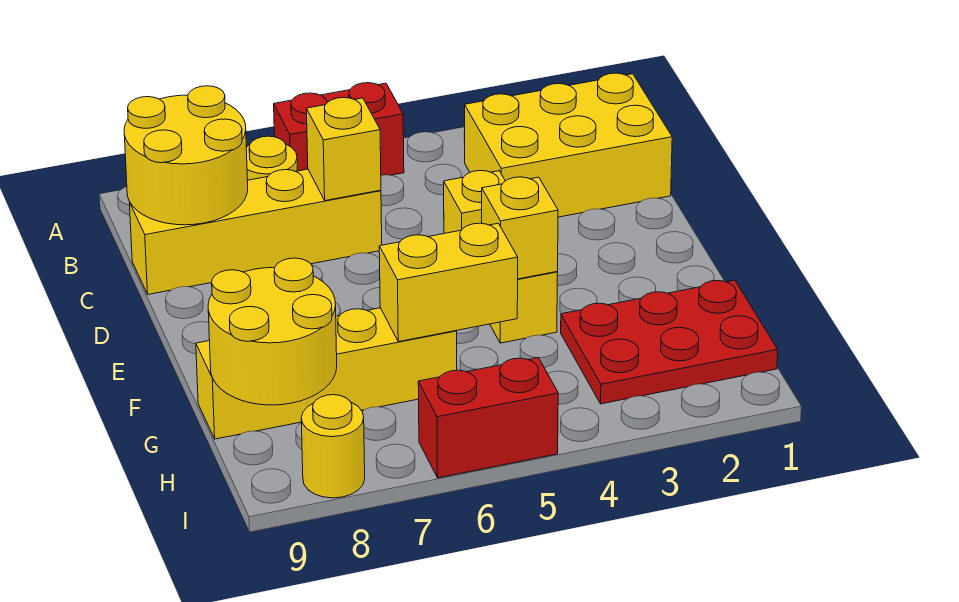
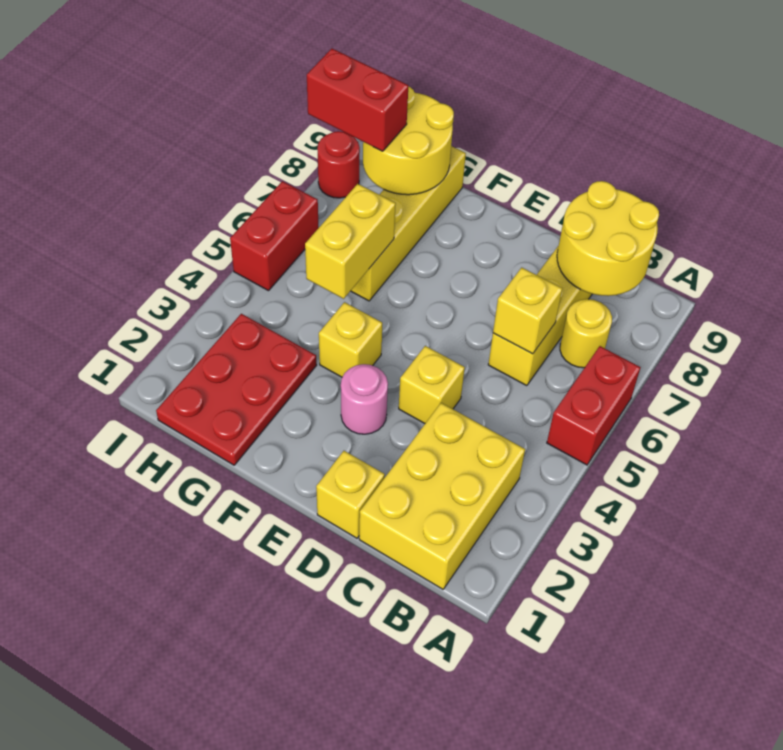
none -> pink round brick E3 level 1
yellow brick F4 level 2 -> yellow brick D1 level 1
none -> red brick H8:I8 level 3
yellow round brick I8 level 1 -> red round brick I8 level 1

